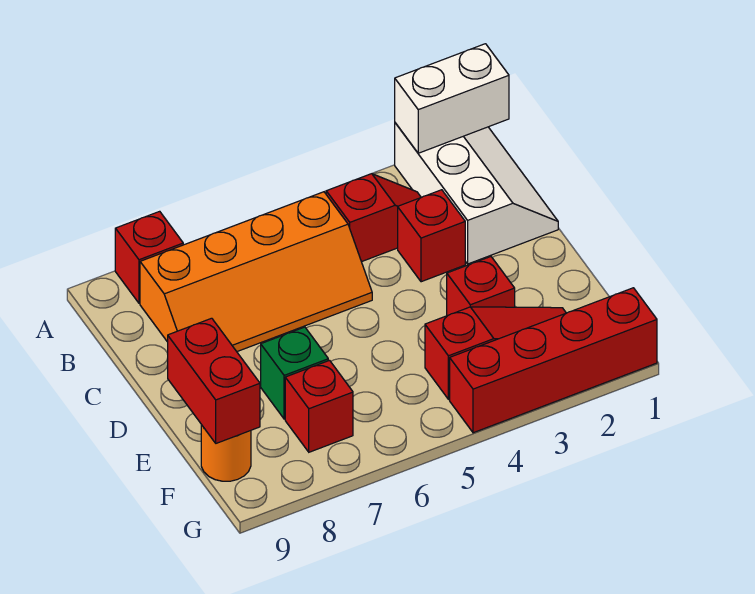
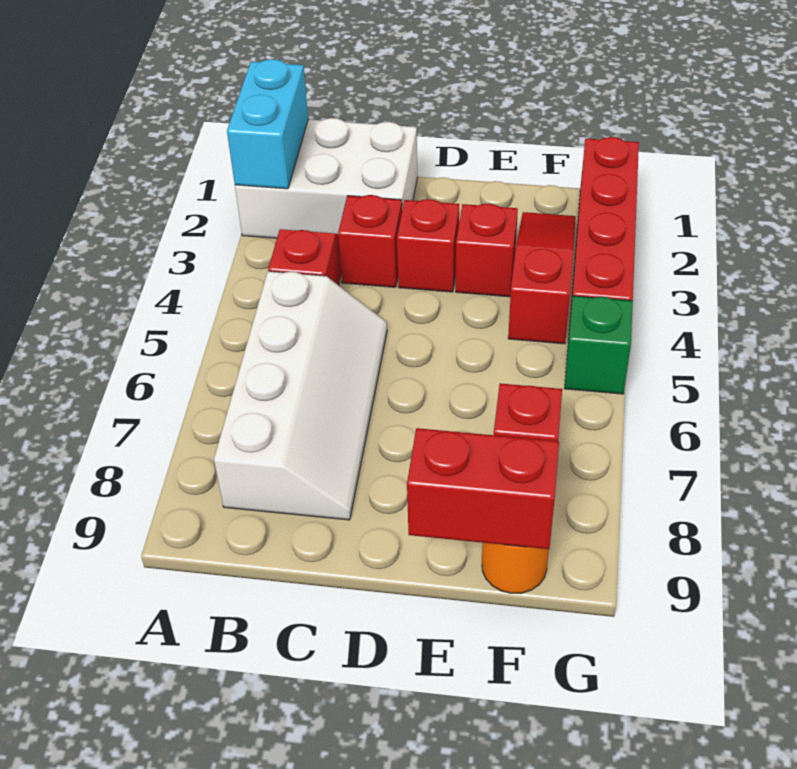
white slope A1:C2 level 1 top 2 -> white brick A1:C2 level 1
white brick A1:A2 level 2 -> cyan brick A1:A2 level 2
red brick A8 level 1 -> red brick D3 level 1
orange slope B5:C8 level 1 top B -> white slope B5:C8 level 1 top B
green brick E7 level 1 -> green brick G5 level 1

